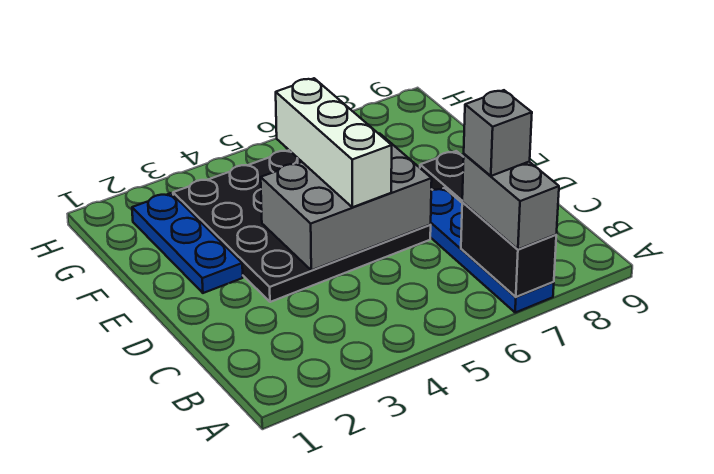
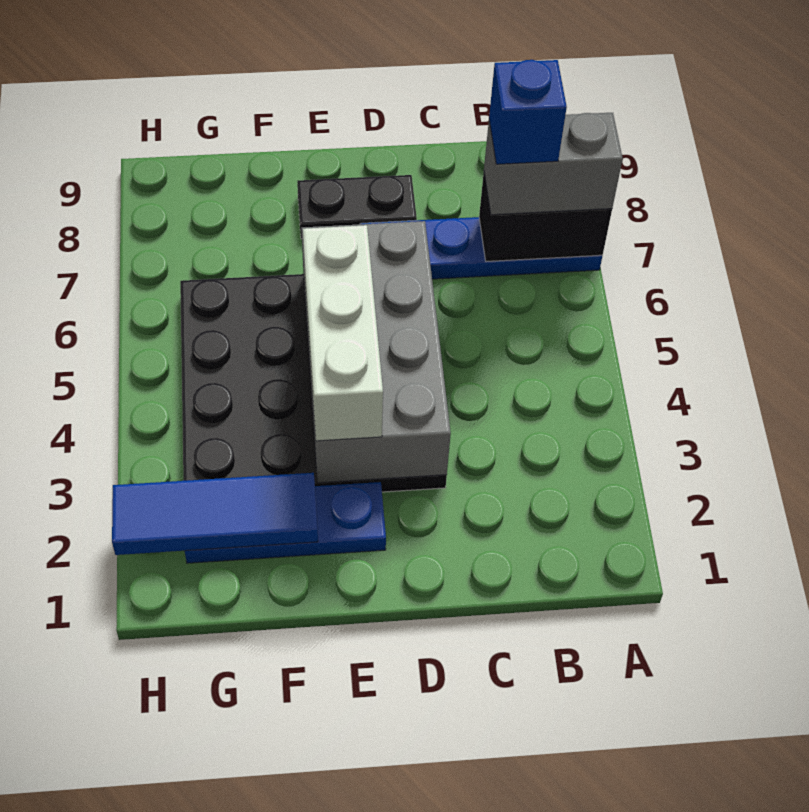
grey brick B7 level 4 -> blue brick B7 level 4
grey brick D4:E6 level 2 -> grey brick D3:E6 level 2
white brick D5:F5 level 3 -> white brick E3:E5 level 3
none -> blue tile F2:H2 level 2

